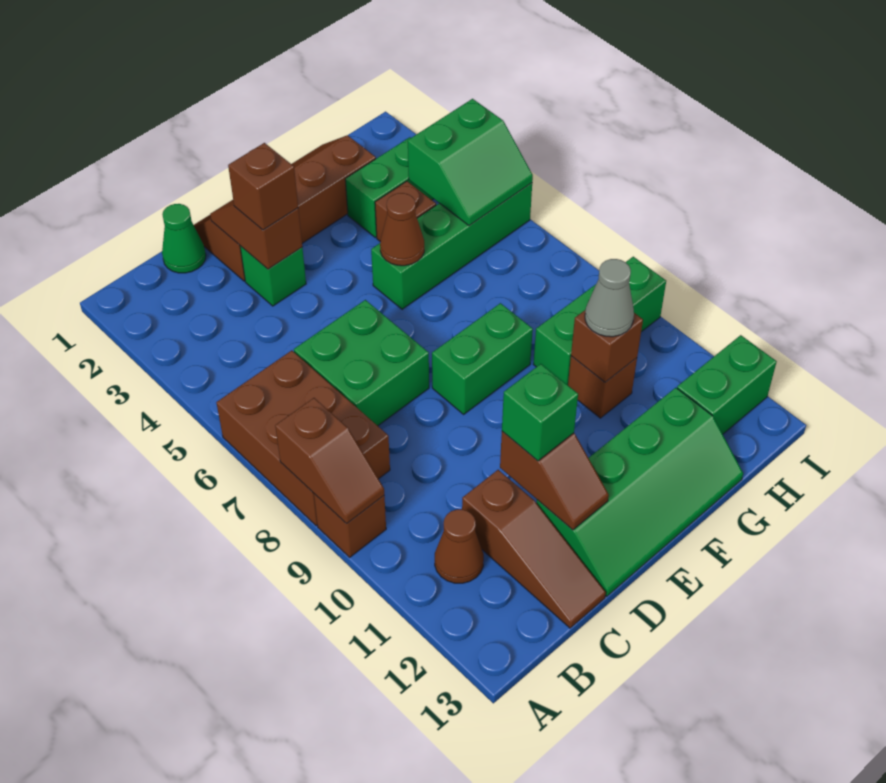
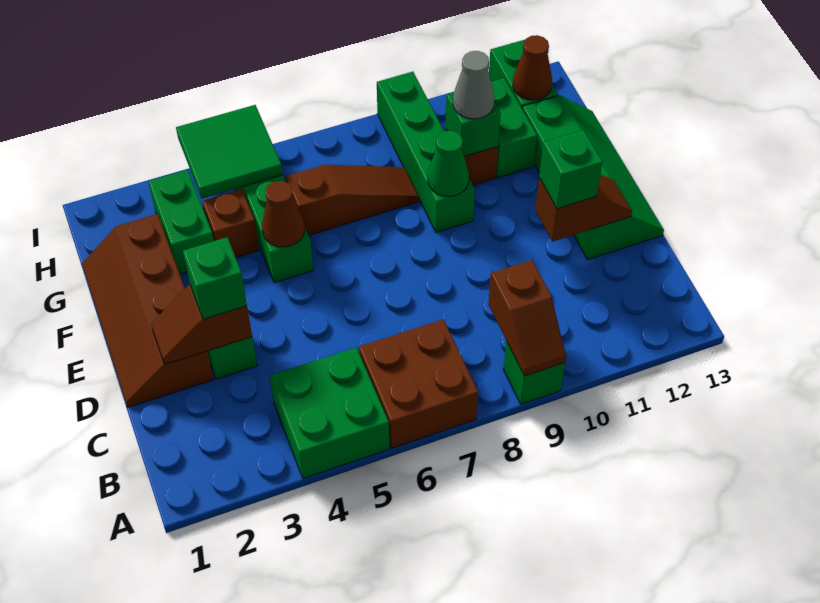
brown brick A6:B8 level 1 -> brown brick A6:B7 level 1
brown slope A8:A9 level 2 top 8 -> brown slope A9:B9 level 2 top B
brown brick A9 level 1 -> green brick A9 level 1
brown cone B11 level 1 -> brown cone H12 level 2
green cone C1 level 1 -> green cone F9 level 2
green brick C6:D7 level 1 -> green brick A4:B5 level 1
brown slope C11:C13 level 1 top 11 -> brown slope G6:G8 level 1 top 6
brown brick D3 level 3 -> green brick D3 level 3
green brick E8:F8 level 1 -> green brick G11:H11 level 1
green brick G9:I9 level 1 -> green brick F9:I9 level 1
brown brick G10 level 2 -> green brick G10 level 2
green slope H4:I5 level 2 top 4 -> green tile H4:I5 level 2

